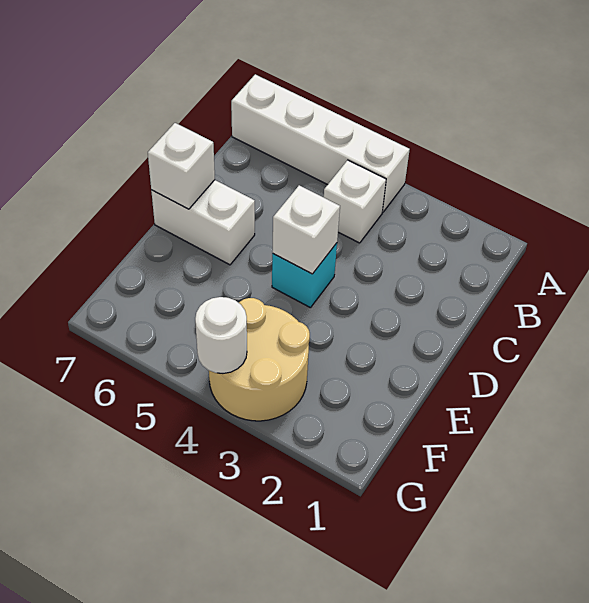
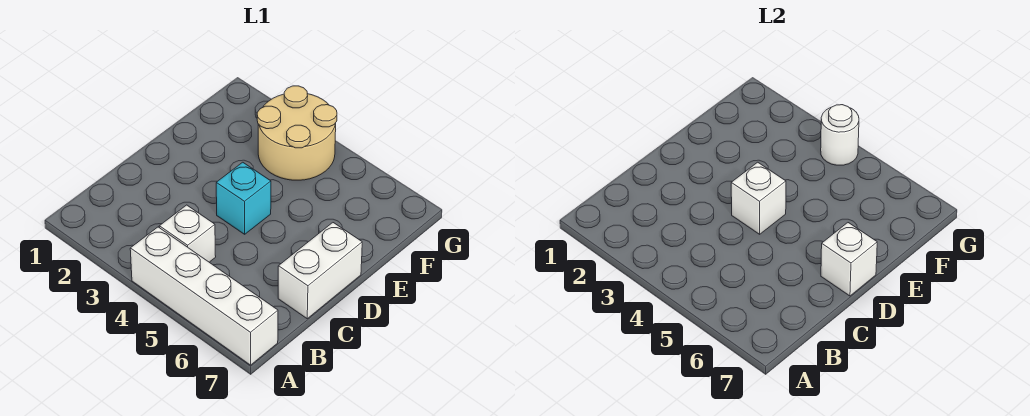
white brick D6:D7 level 1 -> white brick C7:D7 level 1

